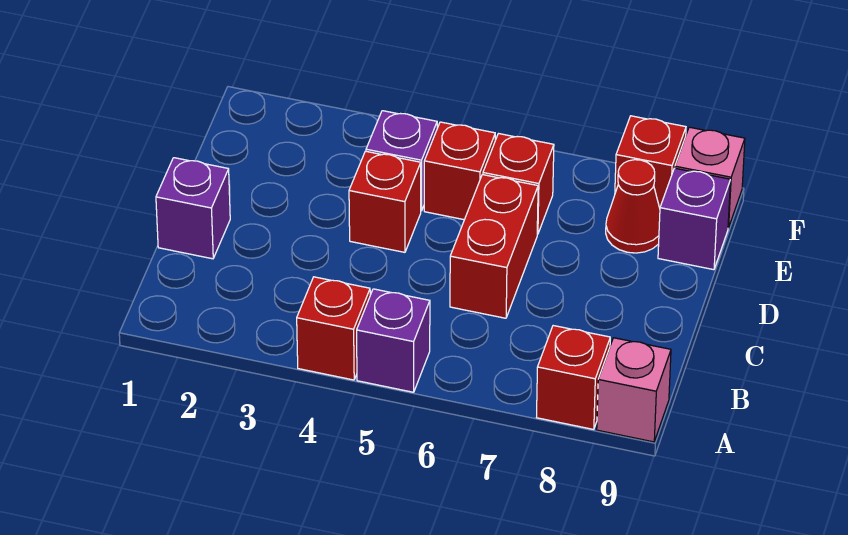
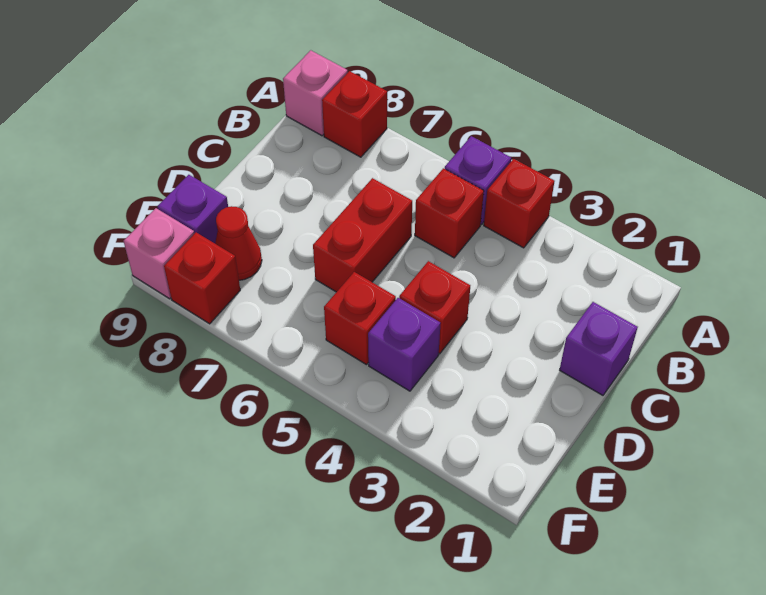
red brick E6 level 1 -> red brick B5 level 1

